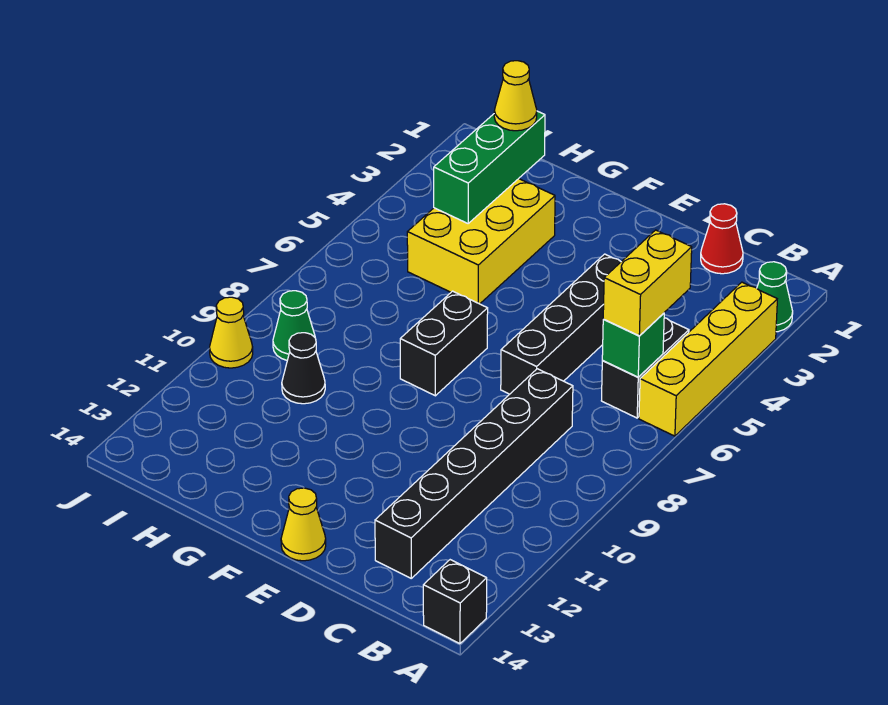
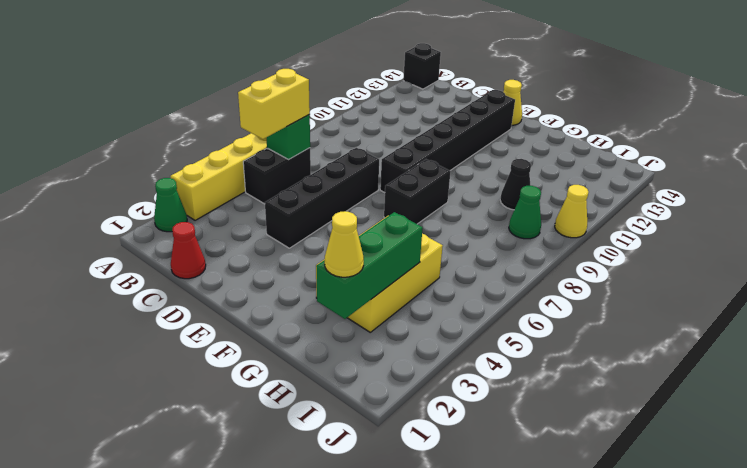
black brick C8:C13 level 1 -> black brick E8:E13 level 1

